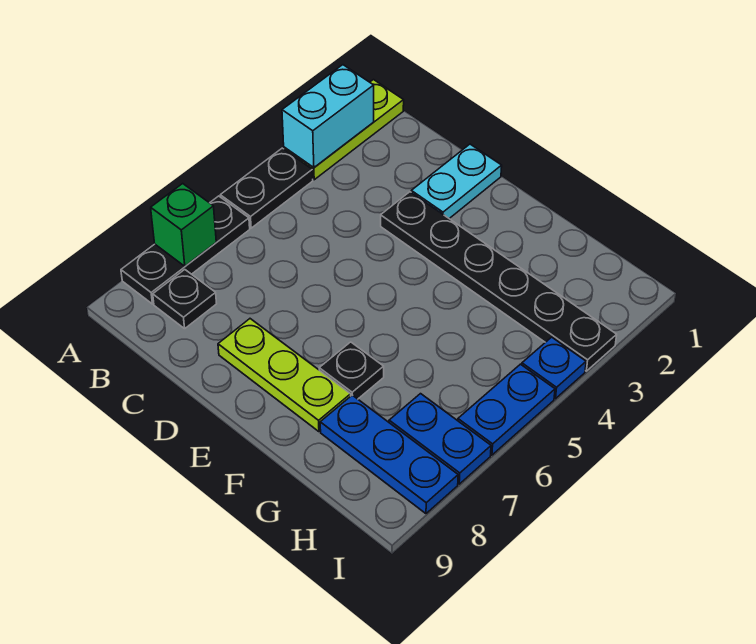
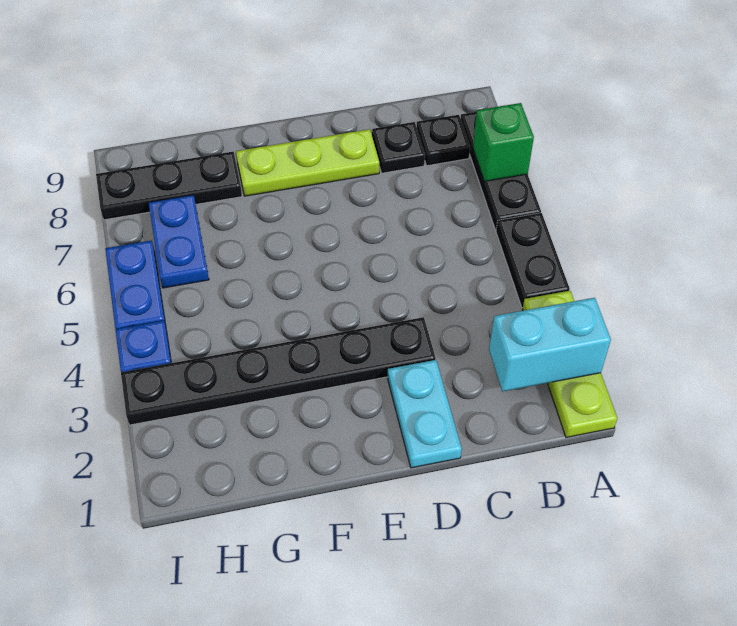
cyan brick A2:A3 level 2 -> cyan brick A2:B2 level 2
black plate F7 level 1 -> black plate C8 level 1
blue plate G8:I8 level 1 -> black plate G8:I8 level 1
blue plate H7:I7 level 1 -> blue plate H6:H7 level 1

